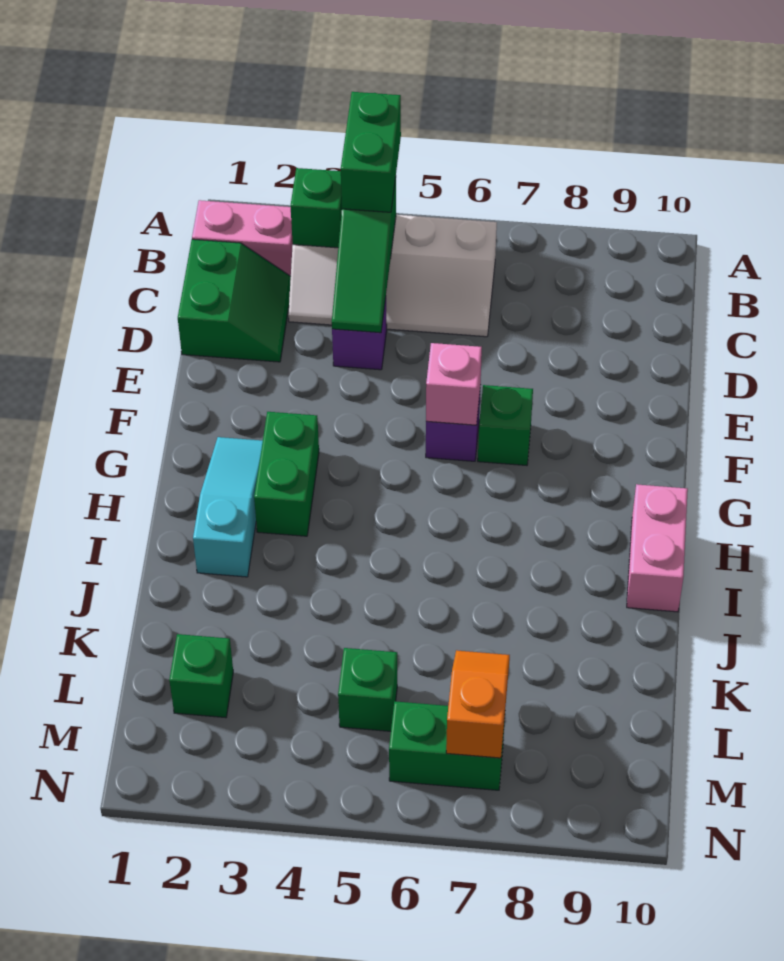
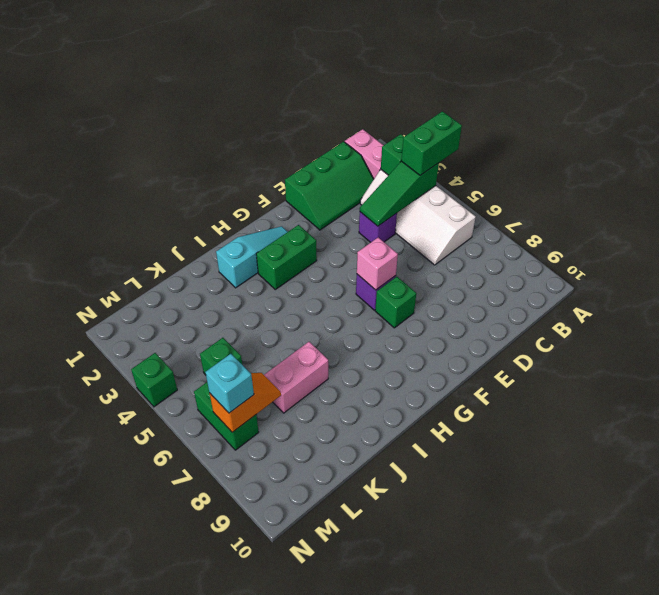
green slope C1:D2 level 1 top 1 -> green slope C1:E2 level 1 top 1
pink brick H10:I10 level 1 -> pink brick J7:K7 level 1
green brick L2 level 1 -> green brick N4 level 1
none -> cyan brick M7 level 3

